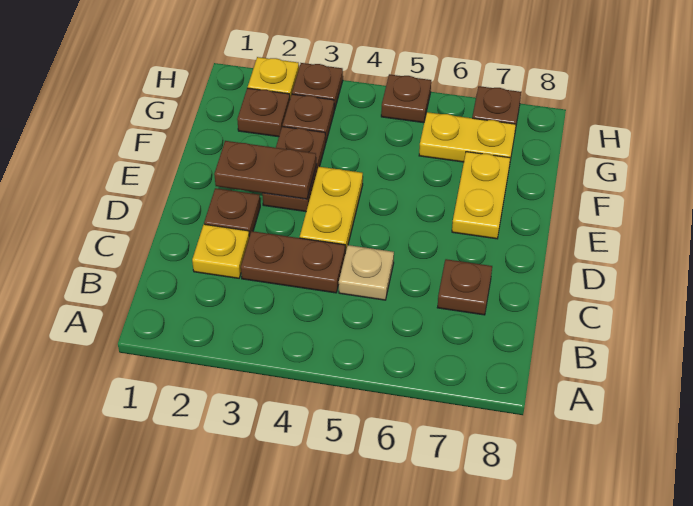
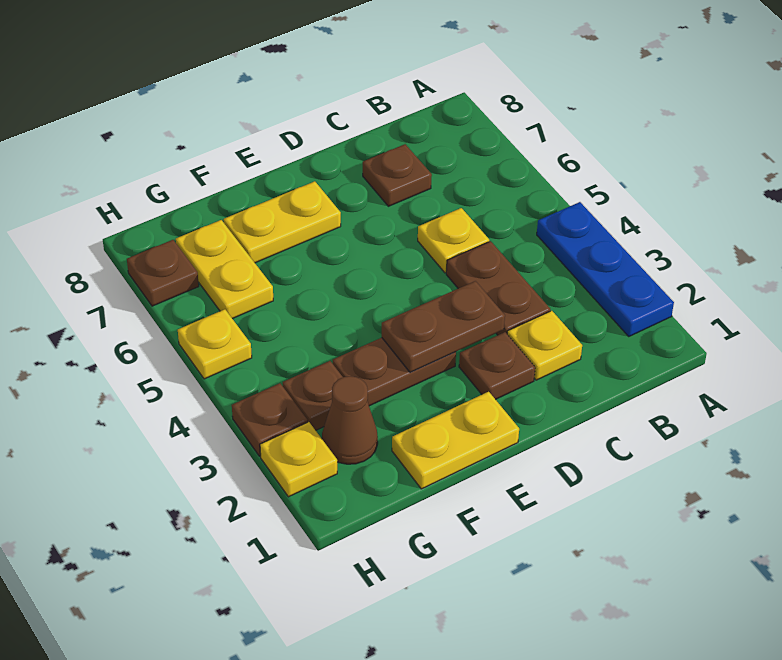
none -> blue plate A2:A4 level 1
tan plate C5 level 1 -> yellow plate C5 level 1
yellow plate D4:E4 level 1 -> yellow plate E1:F1 level 1
brown plate E2:E3 level 2 -> brown plate D3:E3 level 2
brown plate G2 level 1 -> brown cone G2 level 1
brown plate H5 level 1 -> yellow plate H5 level 1

